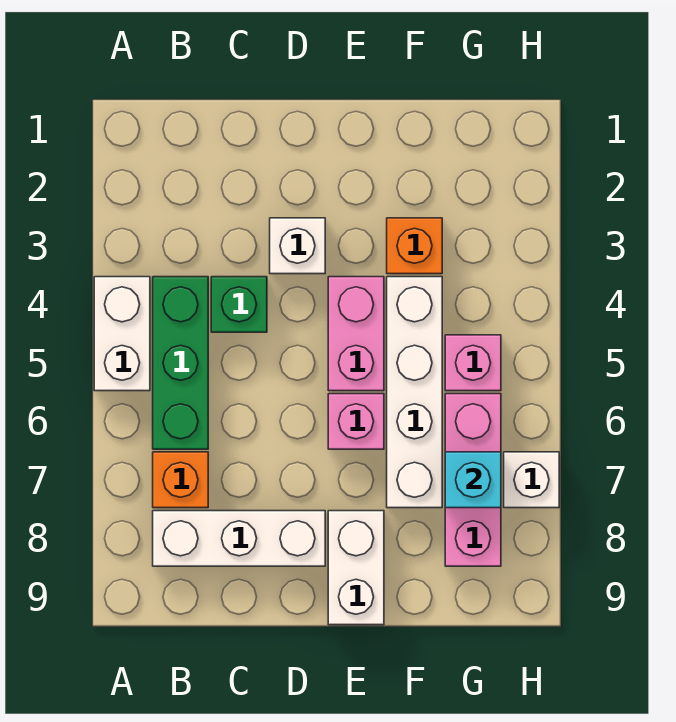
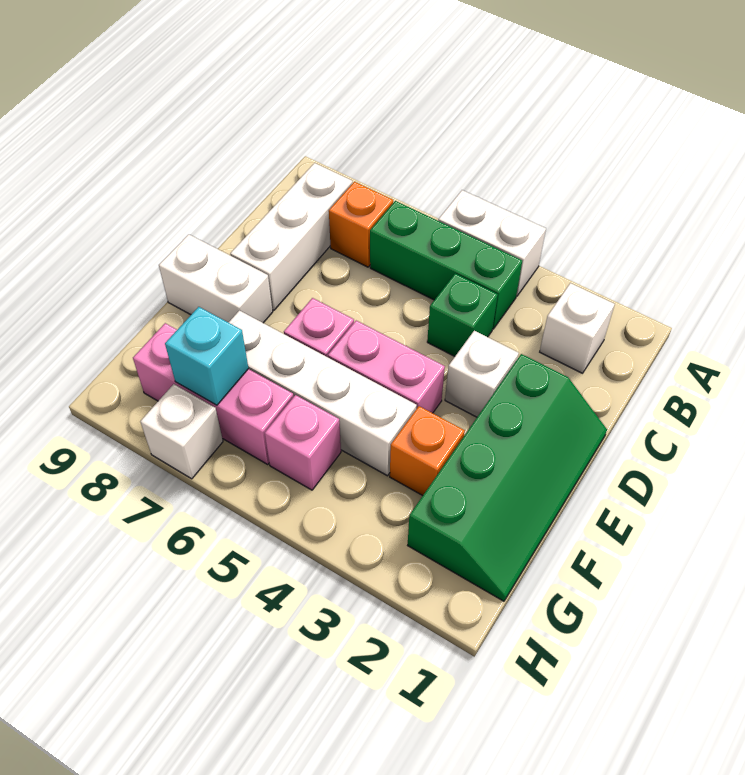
none -> white brick B2 level 1
none -> green slope D1:G2 level 1 top 2

